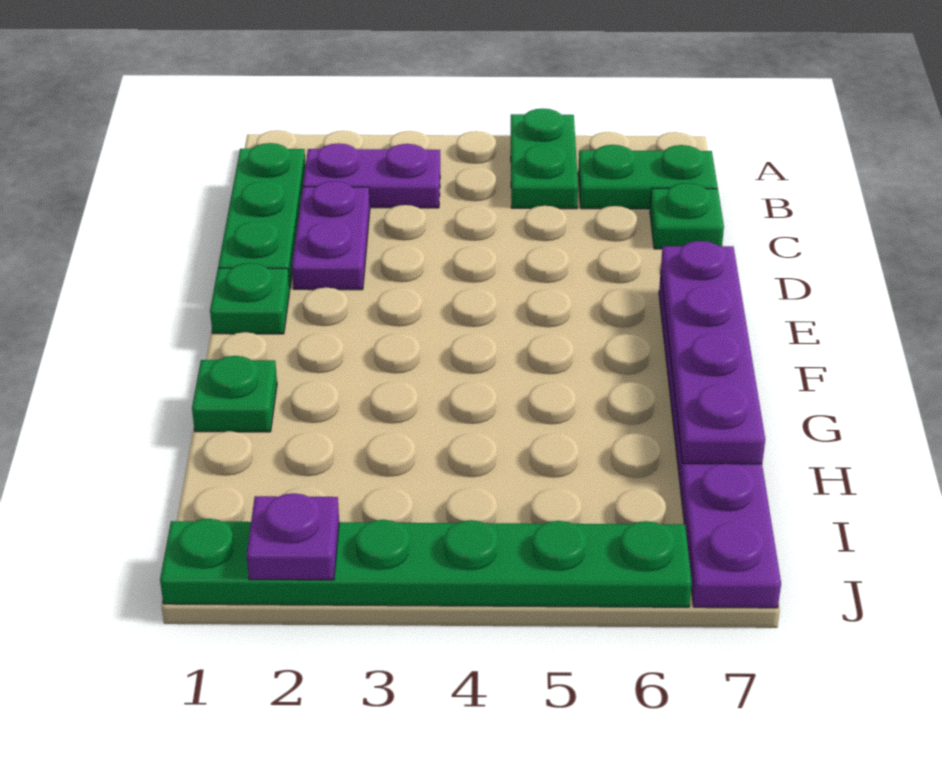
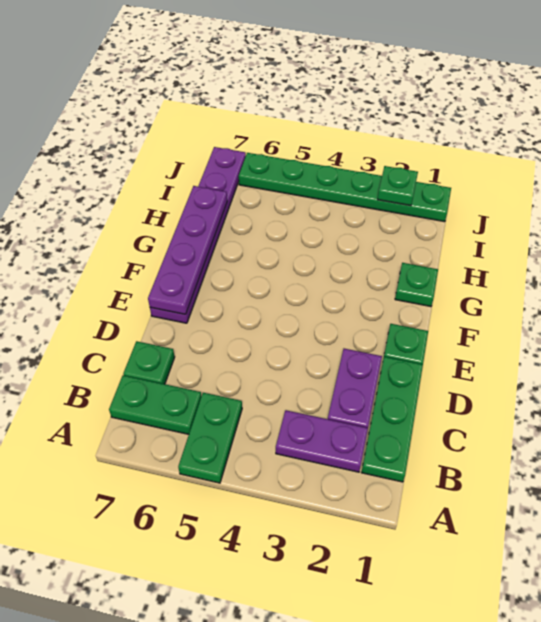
purple plate J2 level 2 -> green plate J2 level 2

